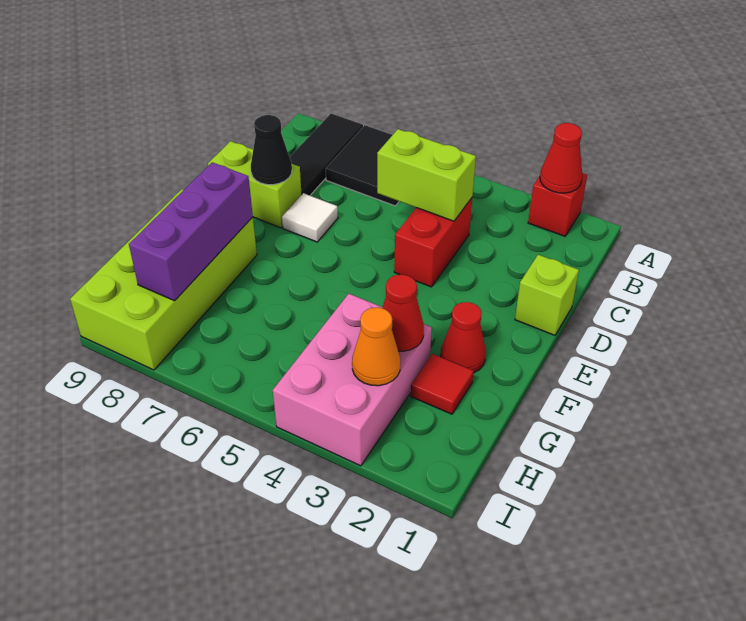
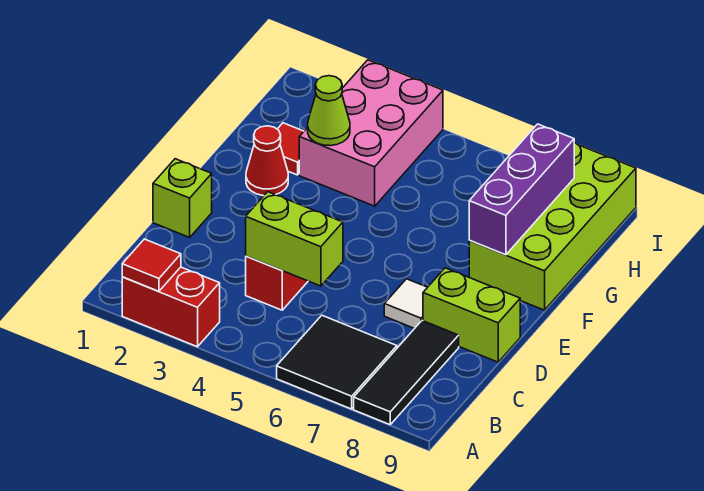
red brick A2 level 1 -> red brick A2:A3 level 1
red cone A2 level 2 -> red tile A2 level 2
black cone D8 level 2 -> none
red cone G3 level 2 -> lime cone G3 level 2
orange cone H3 level 2 -> none

